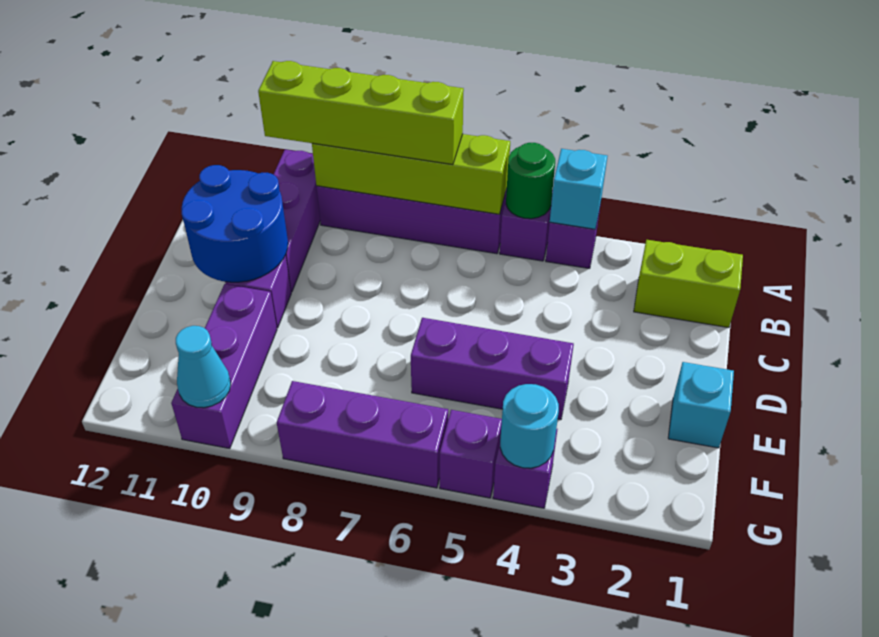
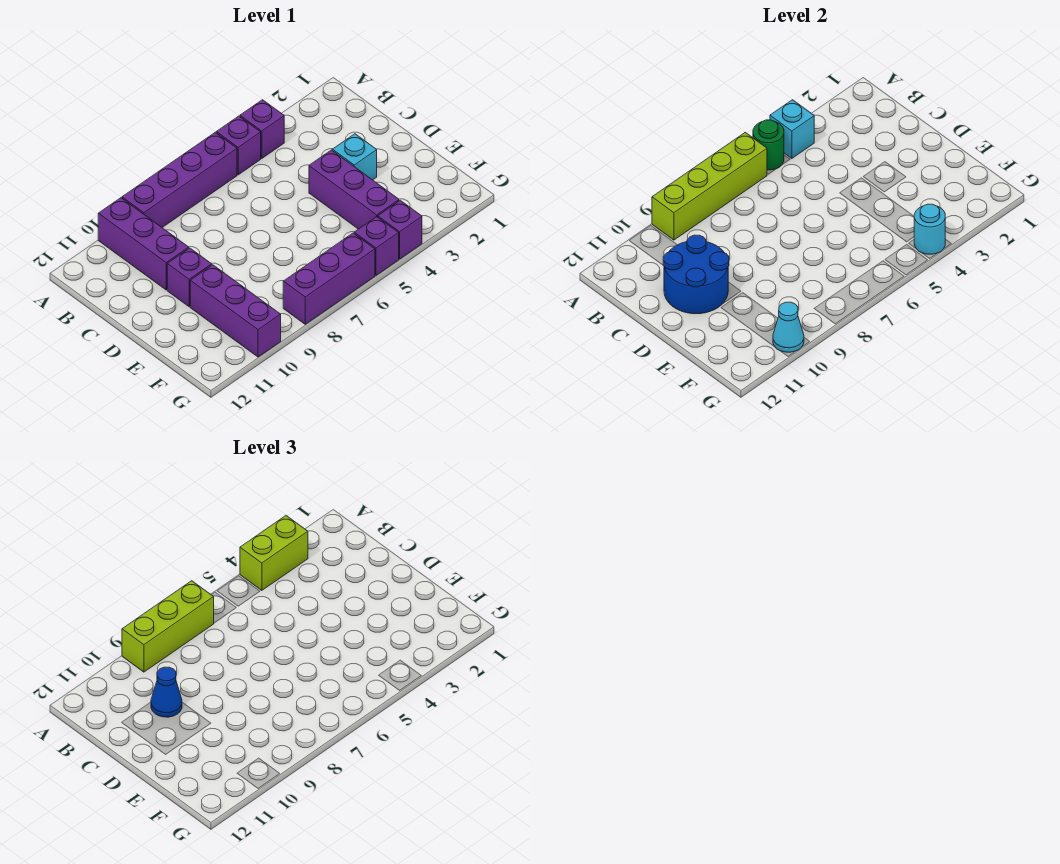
lime brick A7:A10 level 3 -> lime brick A7:A9 level 3
lime brick B1:B2 level 1 -> lime brick A3:A4 level 3
none -> blue cone C10 level 3
cyan brick E1 level 1 -> cyan brick D3 level 1
purple brick E4:E6 level 1 -> purple brick D4:F4 level 1

